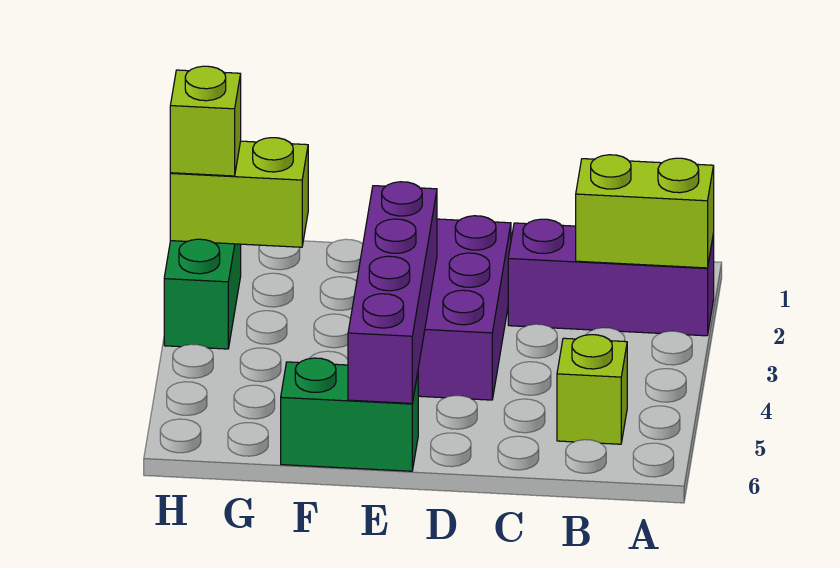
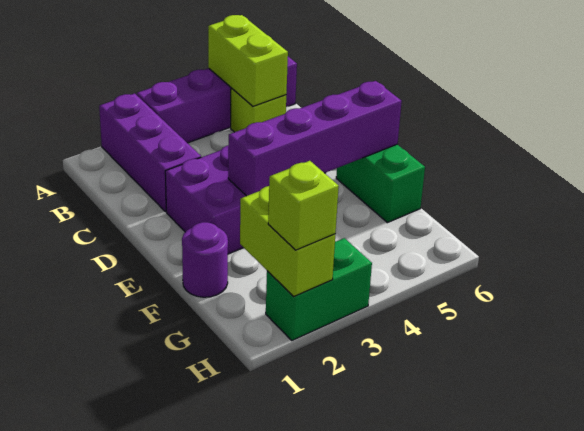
lime brick A2:B2 level 2 -> lime brick A5:B5 level 2
none -> purple brick A3:A6 level 1
none -> purple round brick F1 level 1

